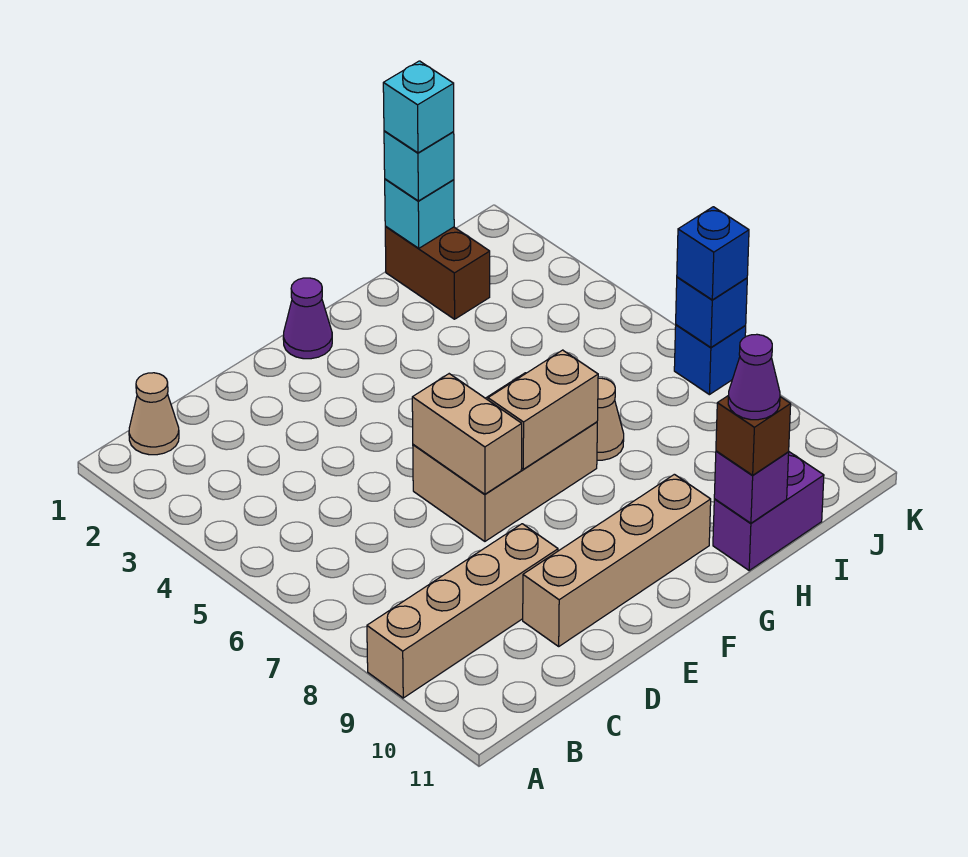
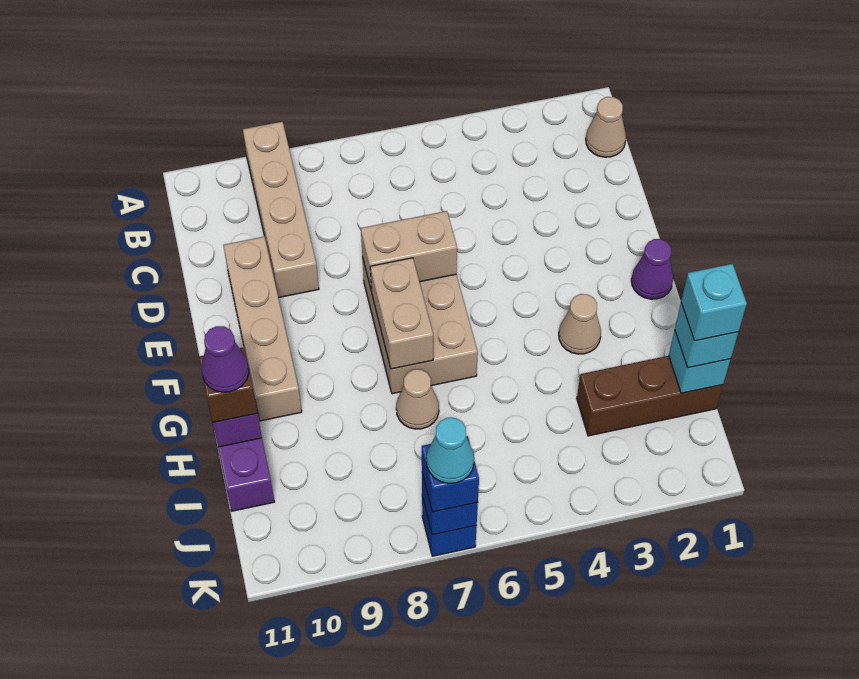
none -> tan cone G3 level 1
brown brick I1:I2 level 1 -> brown brick I1:I3 level 1
none -> cyan cone K7 level 4

